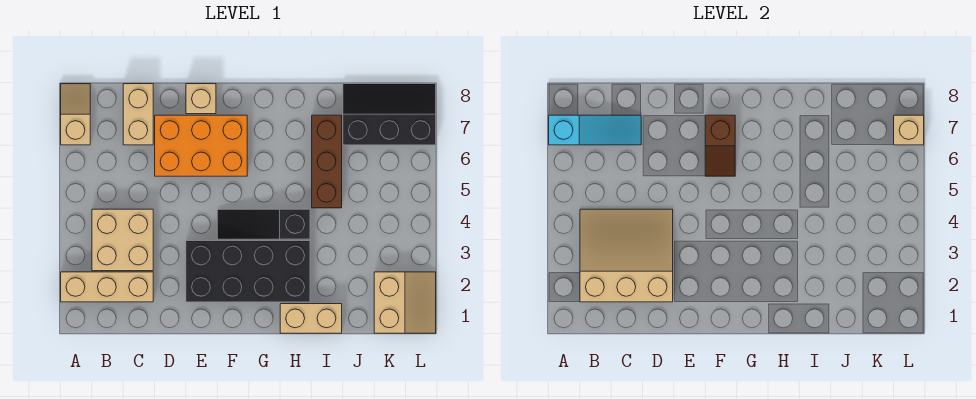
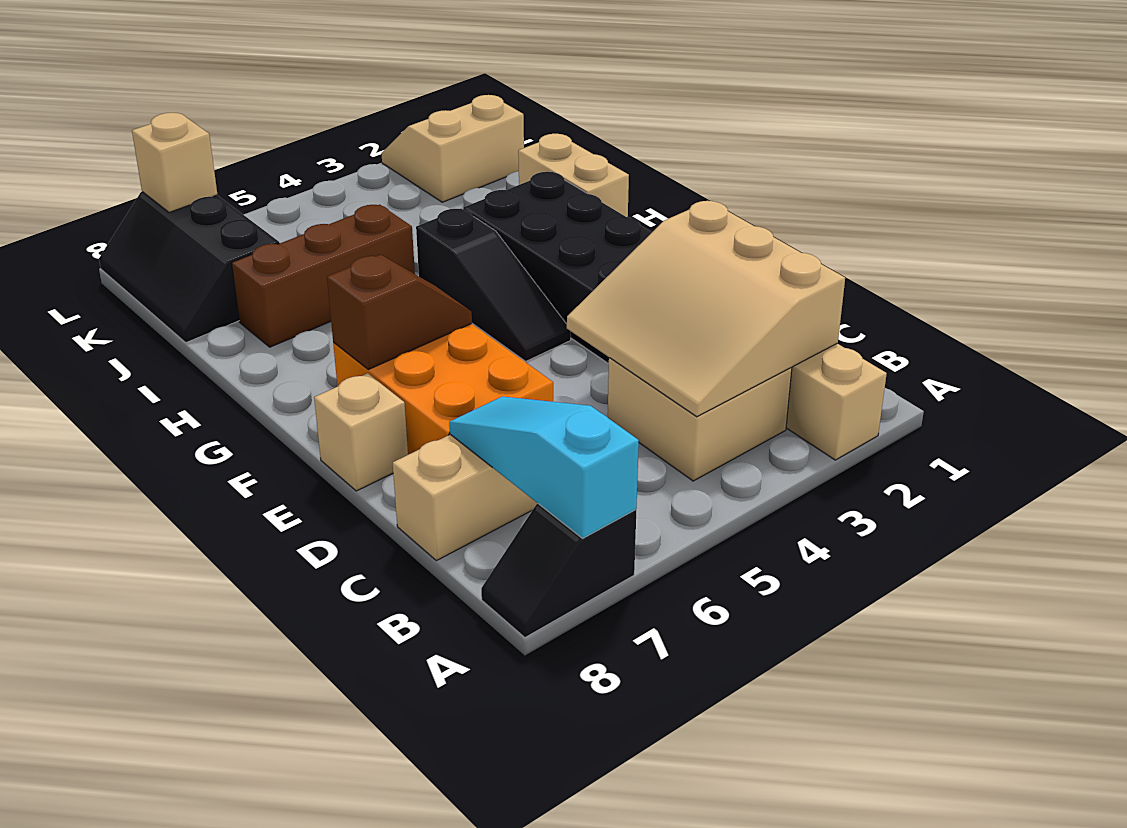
tan slope A7:A8 level 1 top 7 -> black slope A7:A8 level 1 top 7

